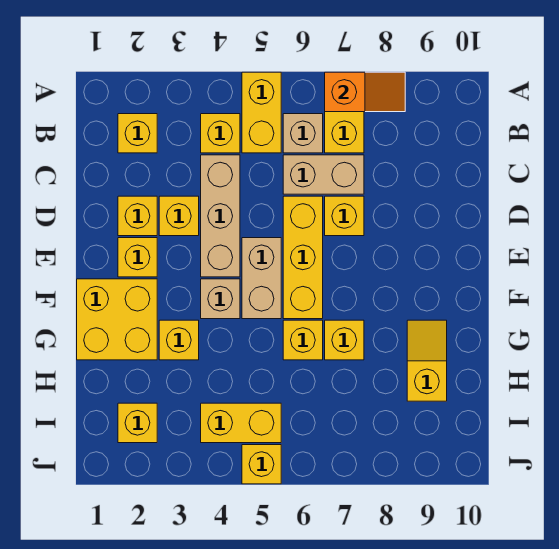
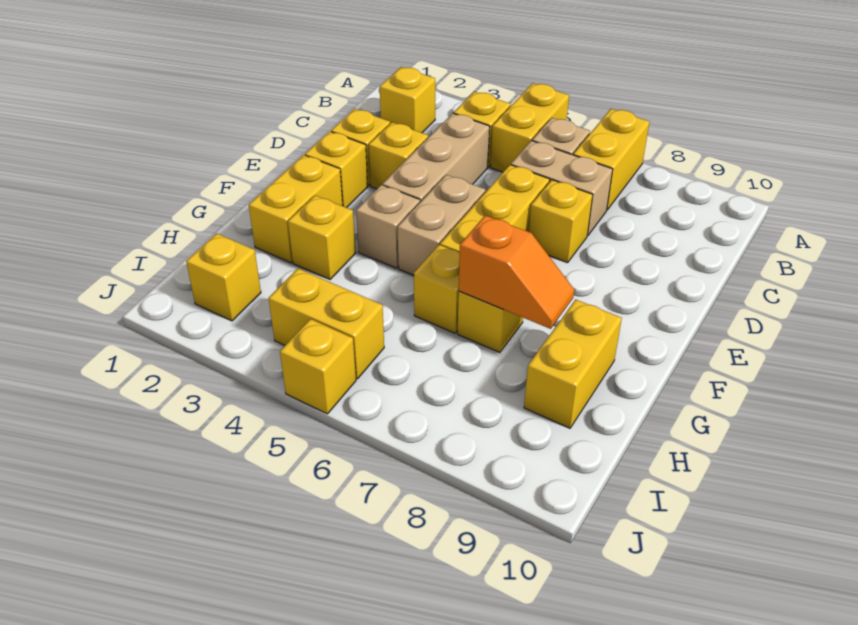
orange slope A7:A8 level 2 top 7 -> orange slope G7:G8 level 2 top 7
yellow brick F1:G2 level 1 -> yellow brick F2:G2 level 1
yellow slope G9:H9 level 1 top H -> yellow brick G9:H9 level 1

